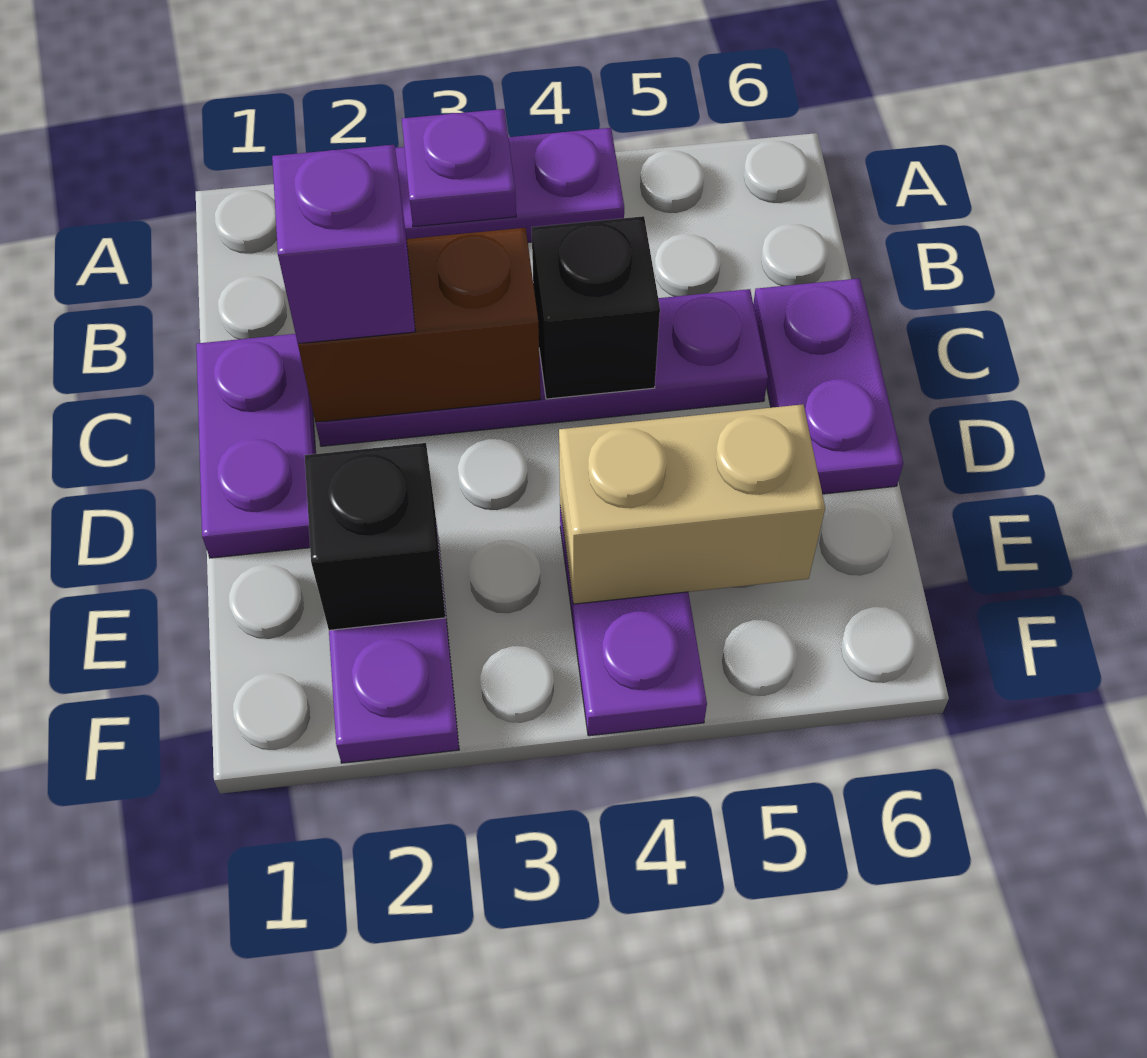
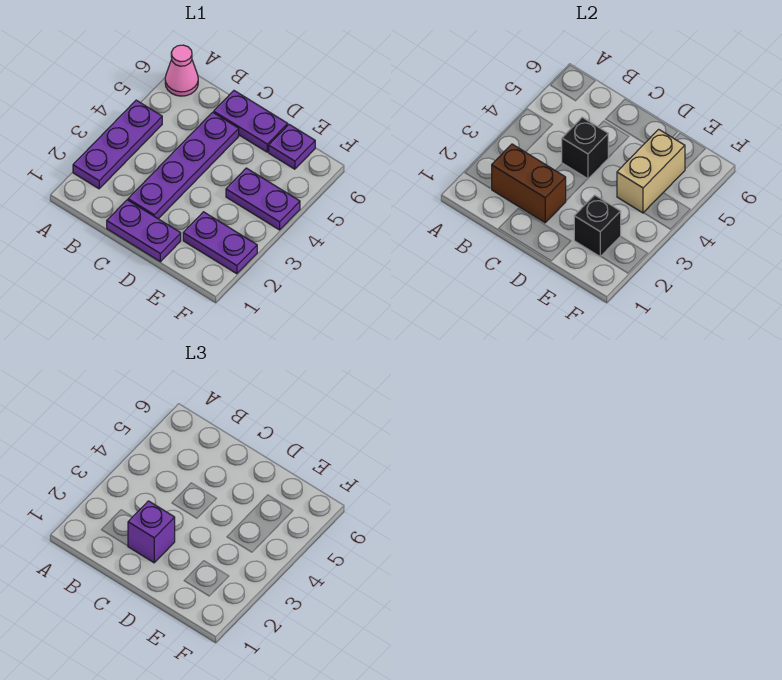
purple plate A3 level 2 -> purple plate E6 level 1
none -> pink cone A6 level 1
brown brick C2:C3 level 2 -> brown brick B2:C2 level 2

